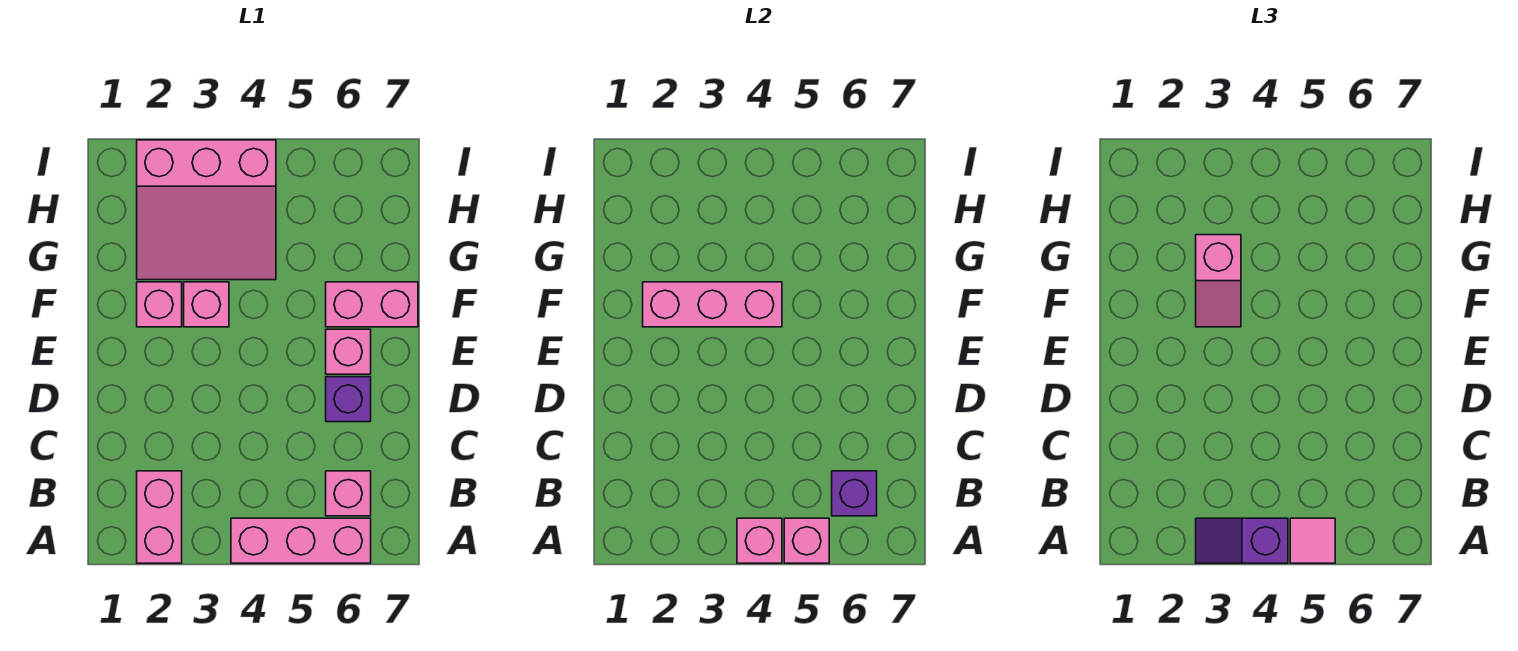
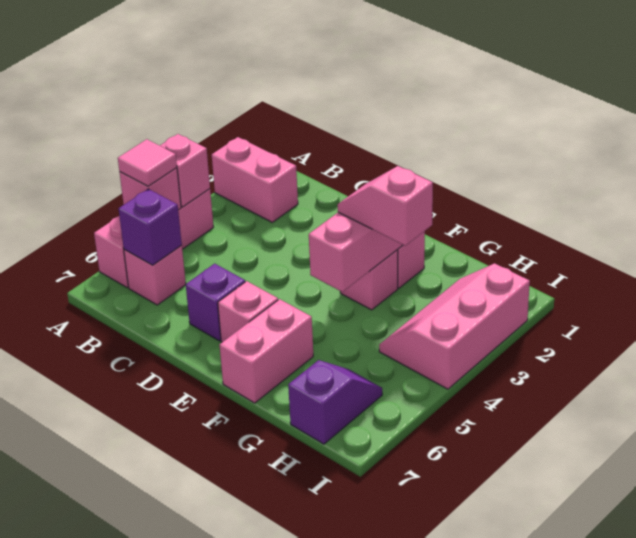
purple slope A3:A4 level 3 top 4 -> purple slope H6:H7 level 1 top 7
pink slope G2:I4 level 1 top I -> pink slope H2:I4 level 1 top I

